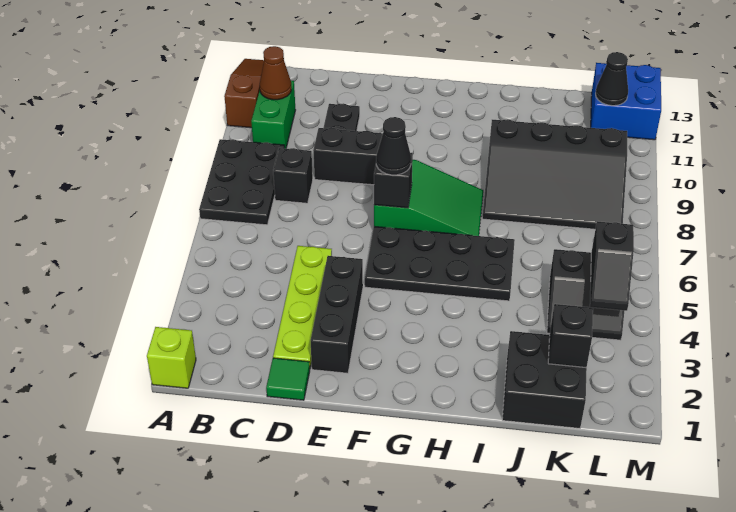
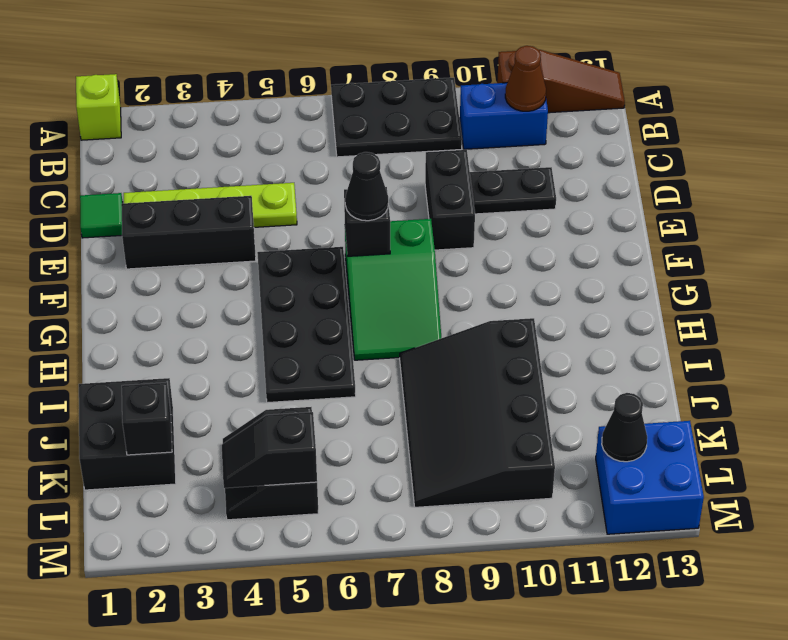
green brick B10:B11 level 1 -> blue brick B10:B11 level 1
black brick C8 level 1 -> none

